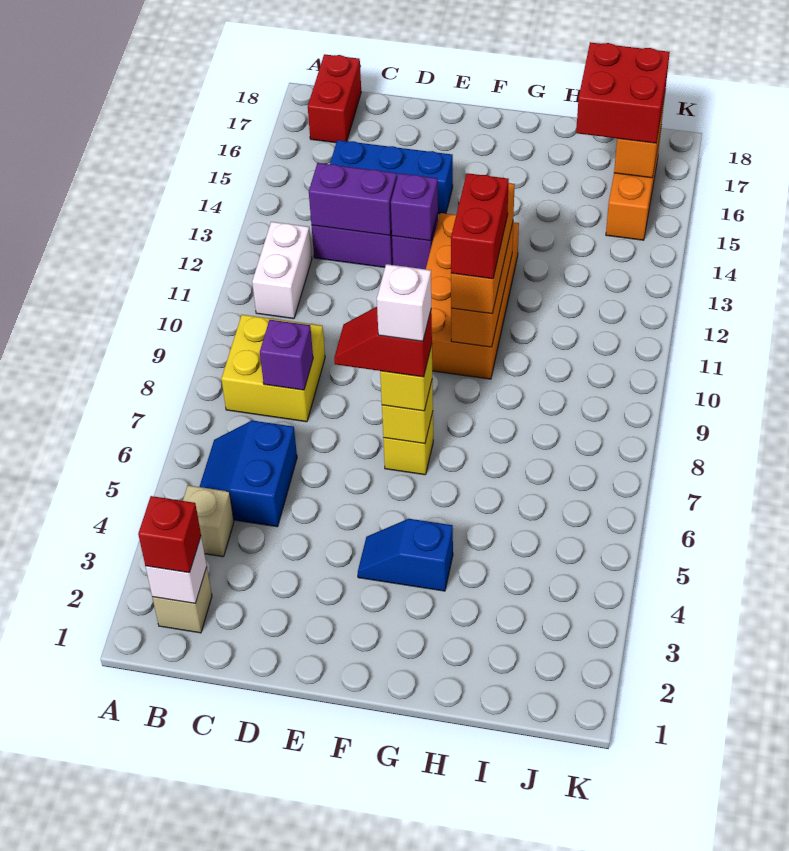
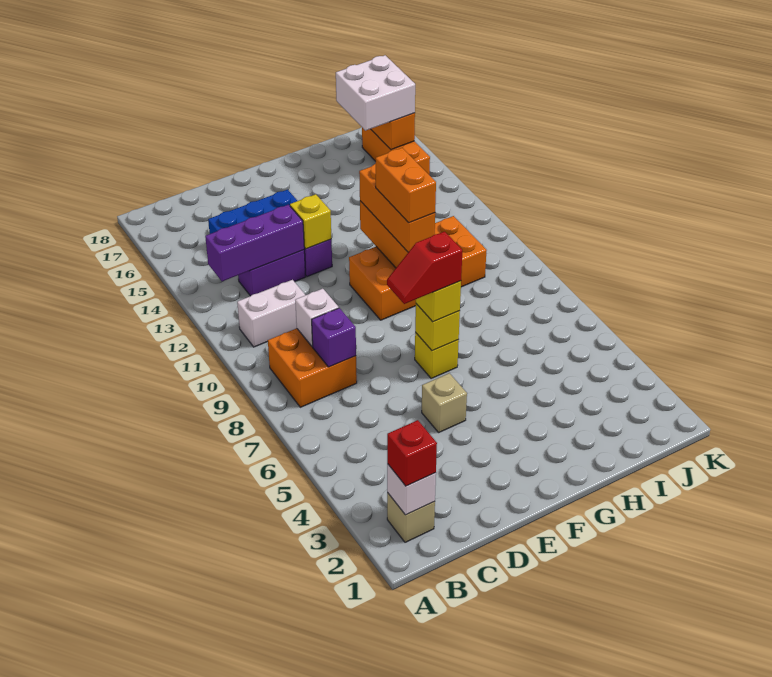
tan brick B4 level 1 -> tan brick E5 level 1
blue slope B5:C6 level 1 top C -> none
yellow brick B8:C9 level 1 -> orange brick B8:C9 level 1
white brick B11:B12 level 1 -> white brick B11:C11 level 1
red brick B17:B18 level 1 -> none
purple brick C13:D13 level 2 -> purple brick B13:D13 level 2
purple brick E13 level 2 -> yellow brick E13 level 2
blue slope F4:G4 level 1 top G -> none
white brick F7 level 5 -> white brick C9 level 2
orange brick F10:G13 level 1 -> orange brick F10:I11 level 1
red brick G10:G11 level 4 -> orange brick G10:G11 level 4
red brick I16:J17 level 3 -> white brick I16:J17 level 3

